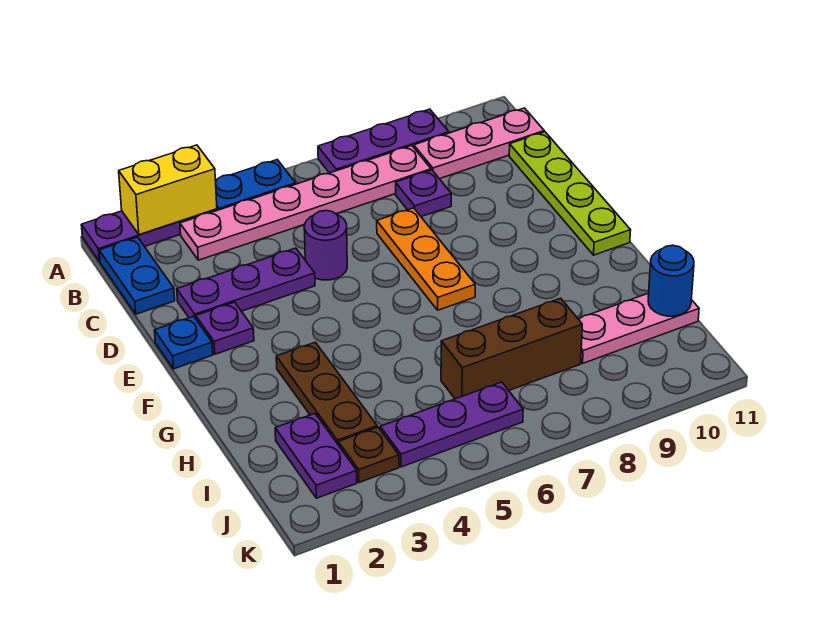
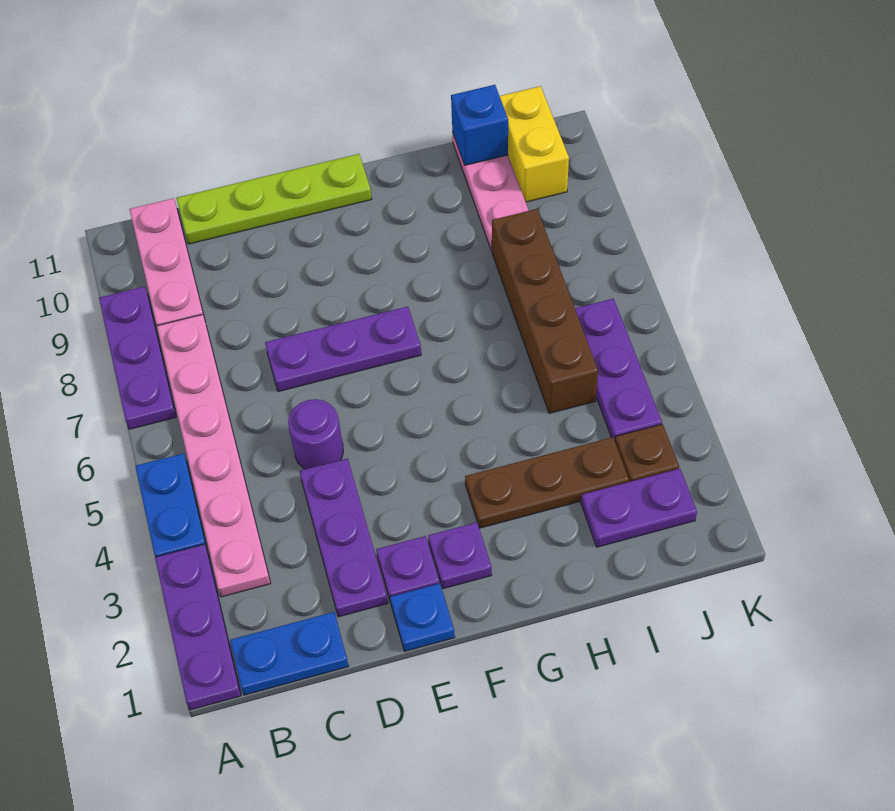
yellow brick A2:A3 level 2 -> yellow brick J10:J11 level 1
purple plate C8 level 1 -> purple plate F2 level 1
orange plate D7:F7 level 1 -> purple plate D7:F7 level 1
brown brick I6:I8 level 1 -> brown brick I5:I8 level 1
blue round brick I11 level 2 -> blue brick I11 level 2

